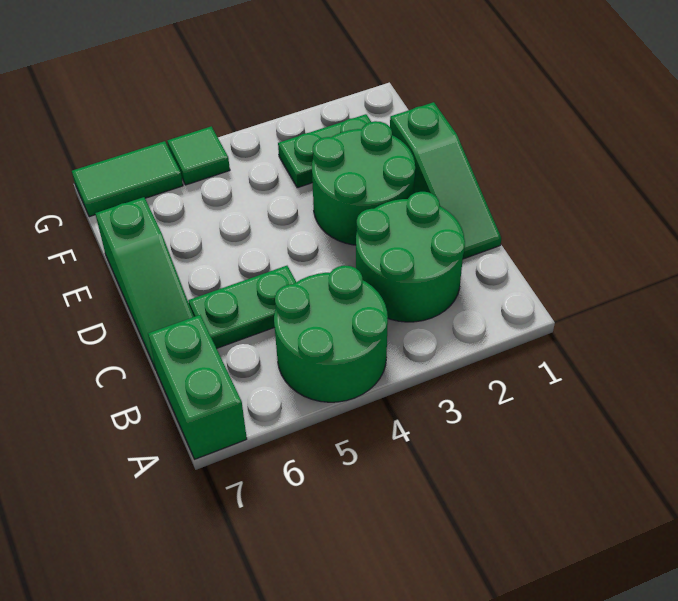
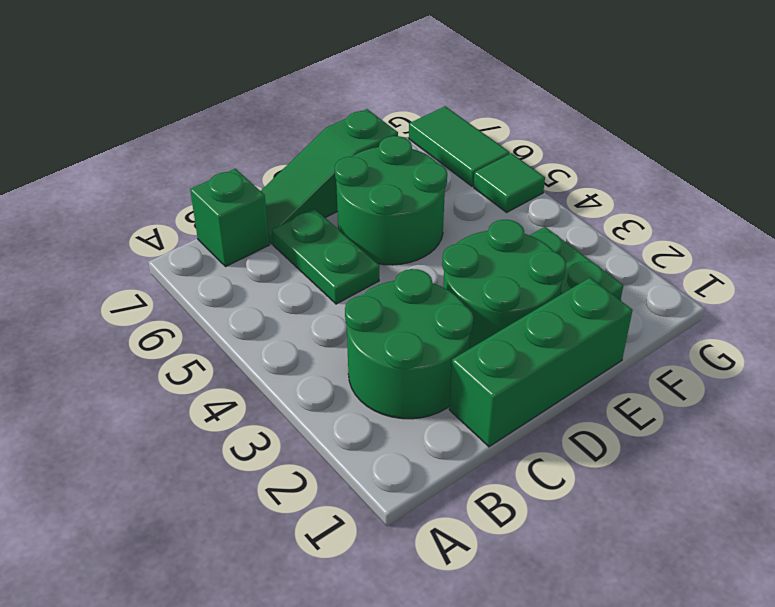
green round brick A4:B5 level 1 -> green round brick D5:E6 level 1
green brick A7:B7 level 1 -> green brick B7 level 1
green slope C1:E1 level 1 top E -> green brick C1:E1 level 1

